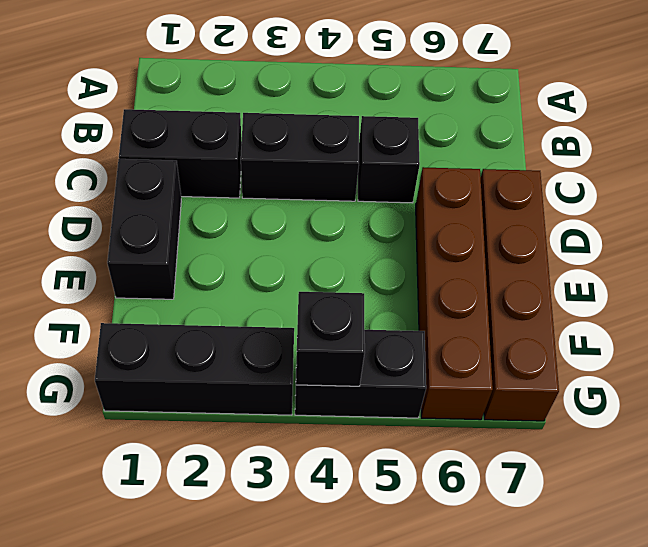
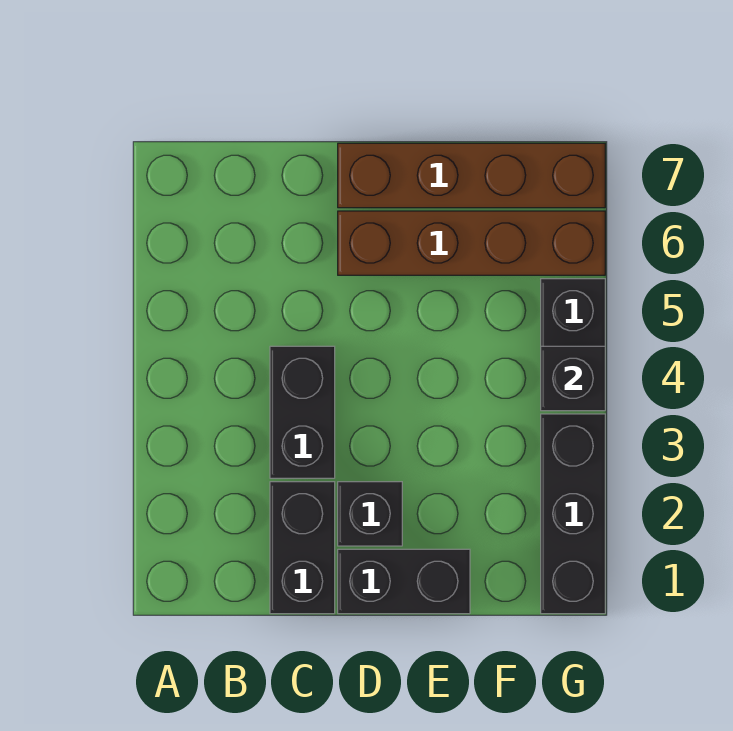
black brick C5 level 1 -> black brick D2 level 1

